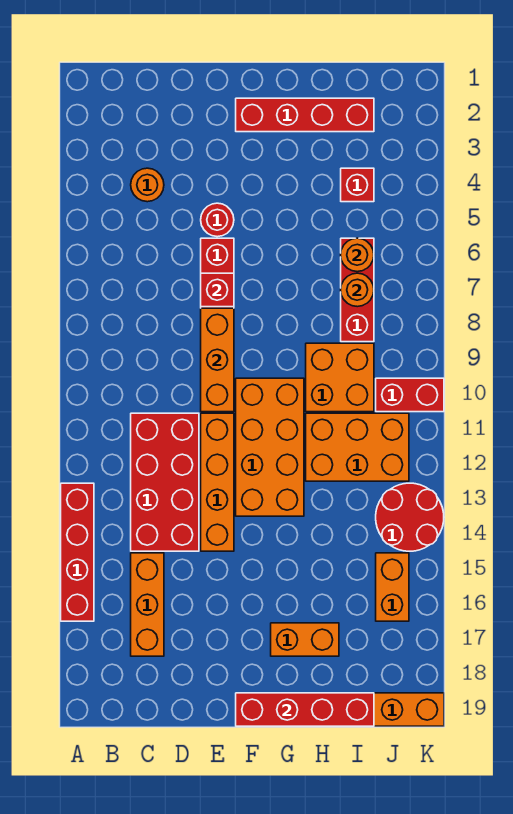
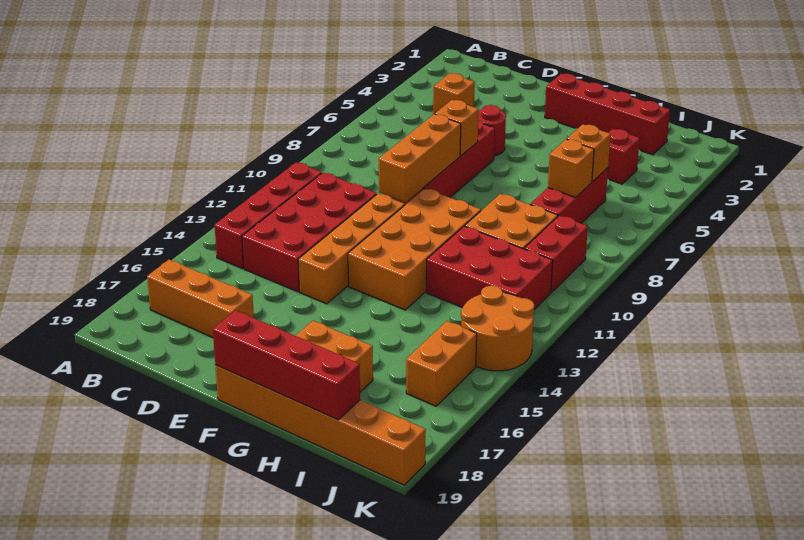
red brick A13:A16 level 1 -> red brick B11:B14 level 1
orange round brick C4 level 1 -> orange brick C4 level 1
orange brick C15:C17 level 1 -> orange brick B17:D17 level 1
red brick E7 level 2 -> orange brick E7 level 2
orange brick H11:J12 level 1 -> red brick H11:J12 level 1
orange round brick I6 level 2 -> orange brick I6 level 2
orange round brick I7 level 2 -> orange brick I7 level 2
red brick J10:K10 level 1 -> red brick J9:J10 level 1
red round brick J13:K14 level 1 -> orange round brick J13:K14 level 1

